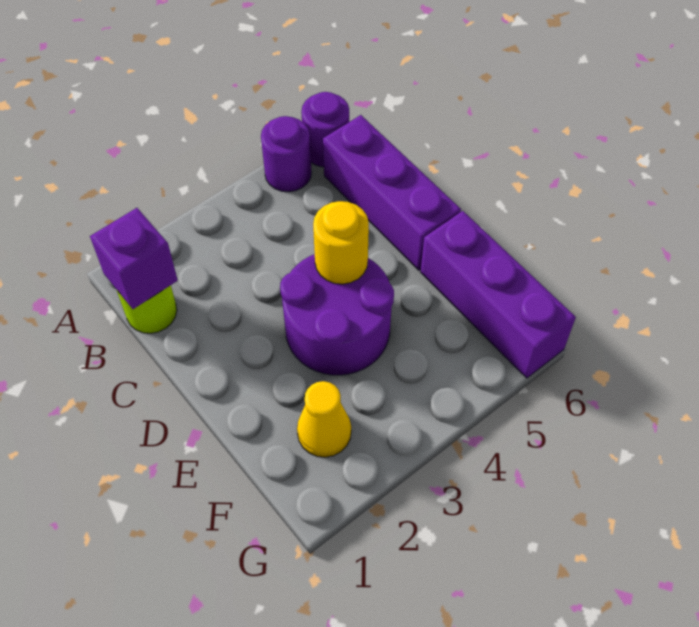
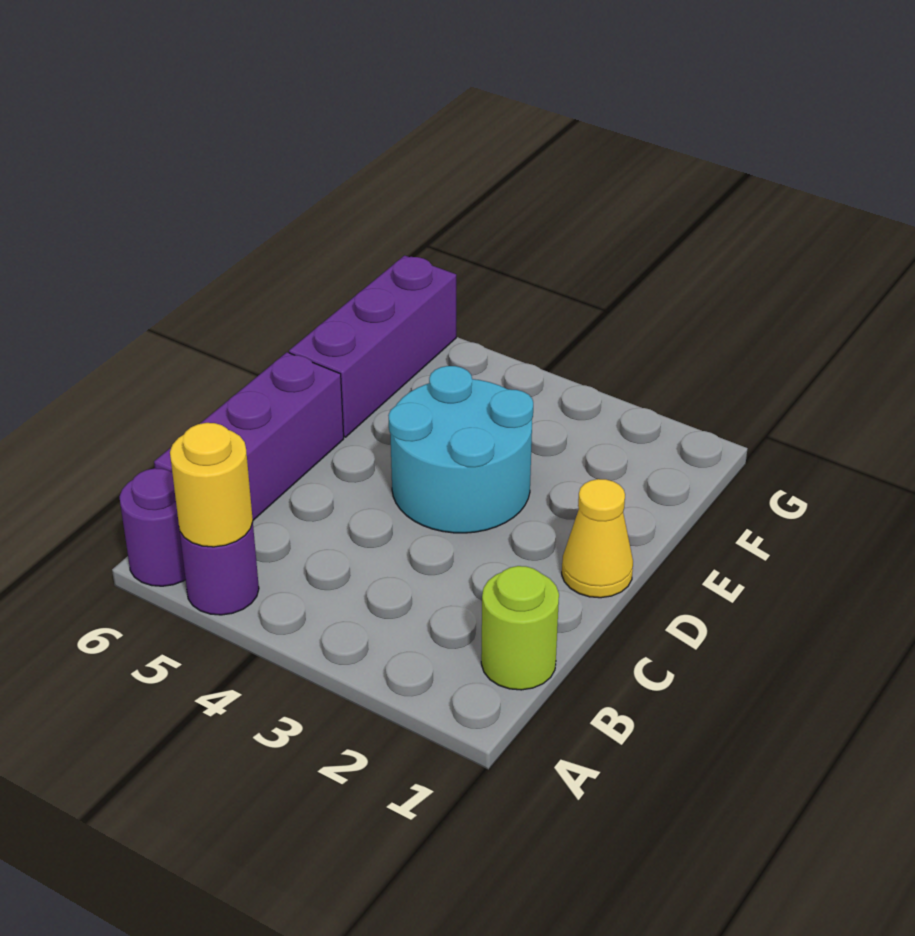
purple brick B1 level 2 -> none
purple round brick D3:E4 level 1 -> cyan round brick D3:E4 level 1
yellow round brick D4 level 2 -> yellow round brick A5 level 2
yellow cone F2 level 1 -> yellow cone D1 level 1

